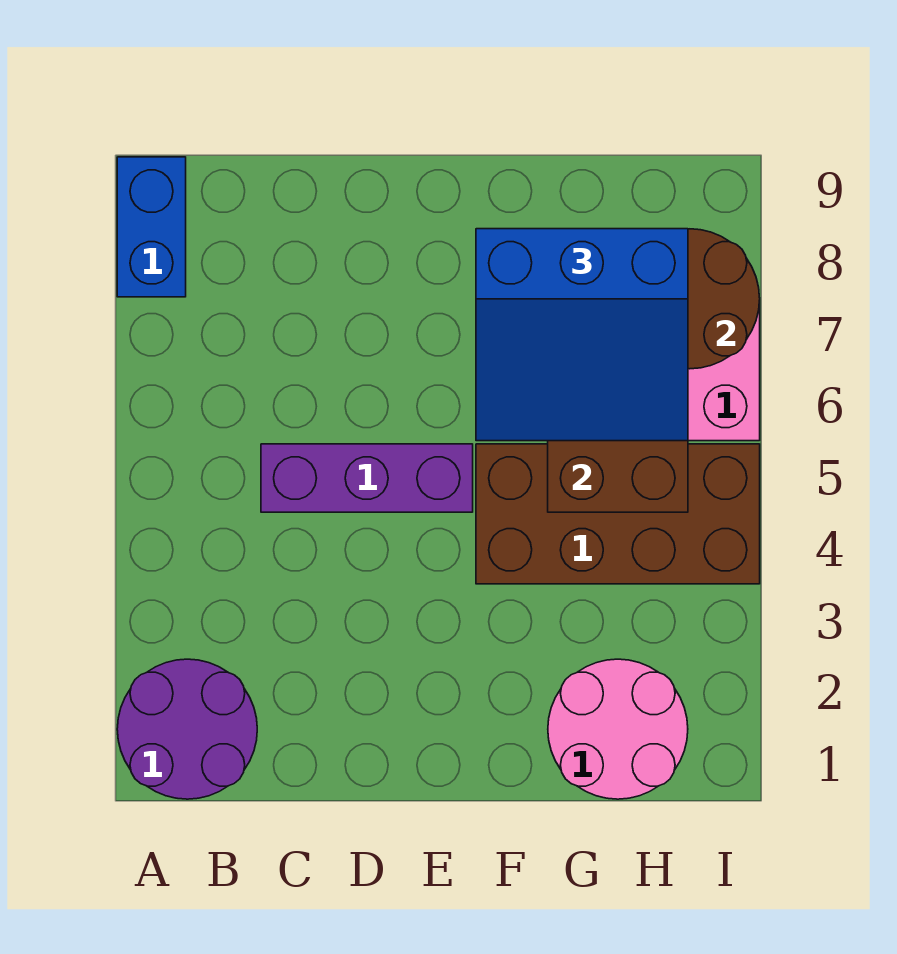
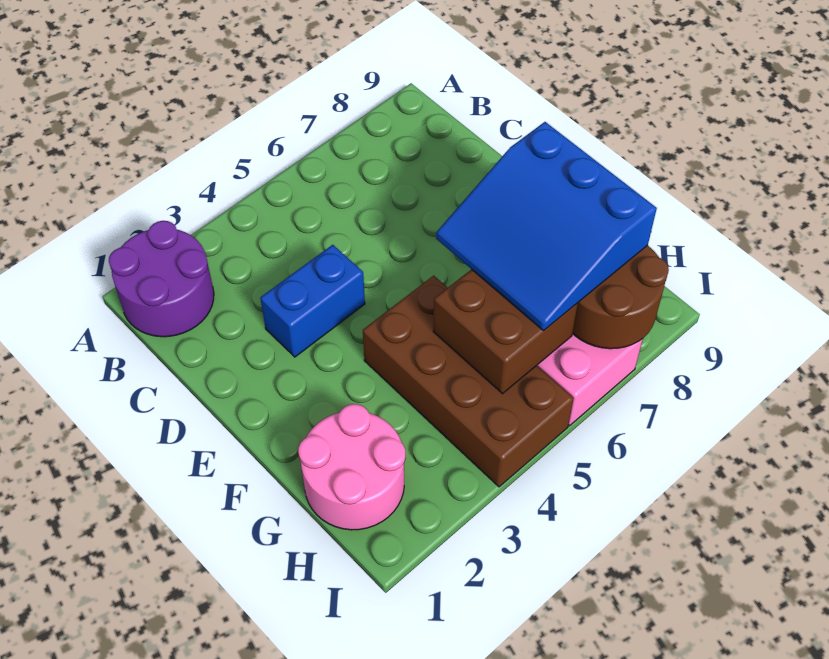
blue brick A8:A9 level 1 -> blue brick D3:D4 level 1
purple brick C5:E5 level 1 -> none

